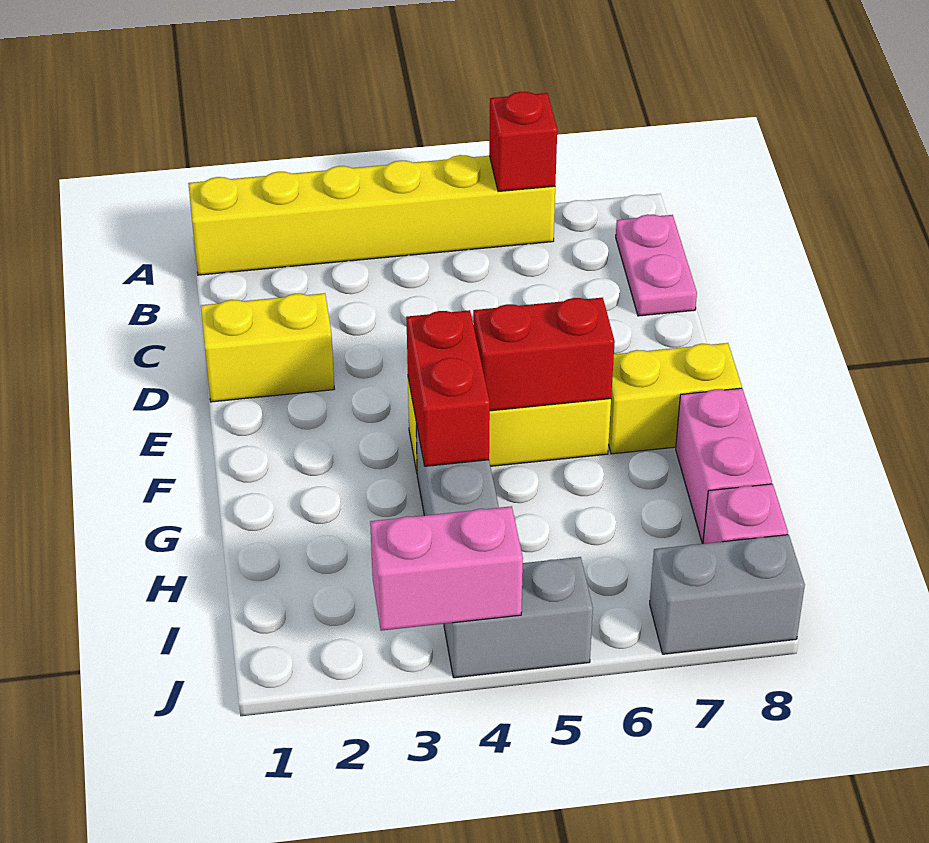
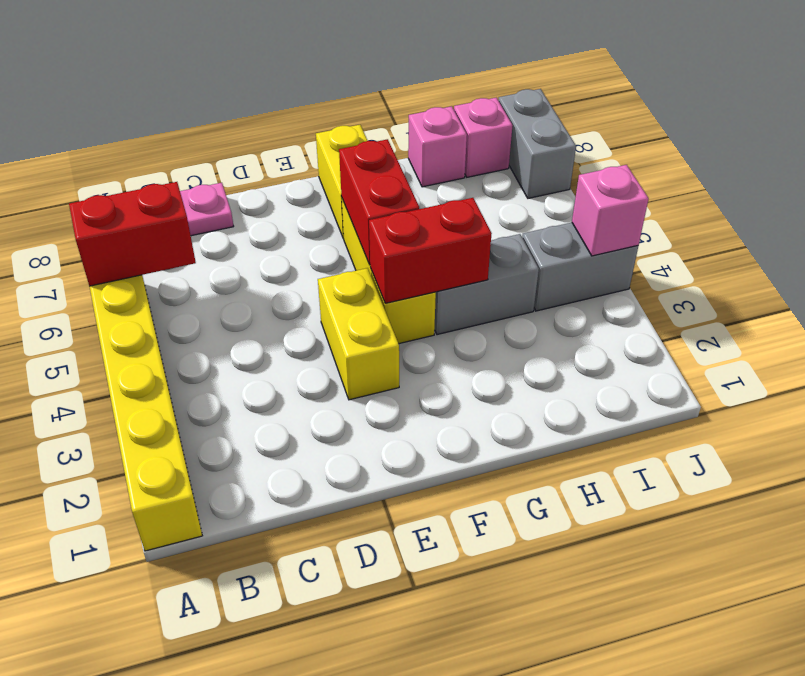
red brick A6 level 2 -> red brick A6:B6 level 2
yellow brick D1:D2 level 1 -> yellow brick E3:E4 level 1
pink brick G8:H8 level 1 -> pink brick H8 level 1
pink brick J3:J4 level 2 -> pink brick J4 level 2
grey brick J4:J5 level 1 -> grey brick I4:J4 level 1

